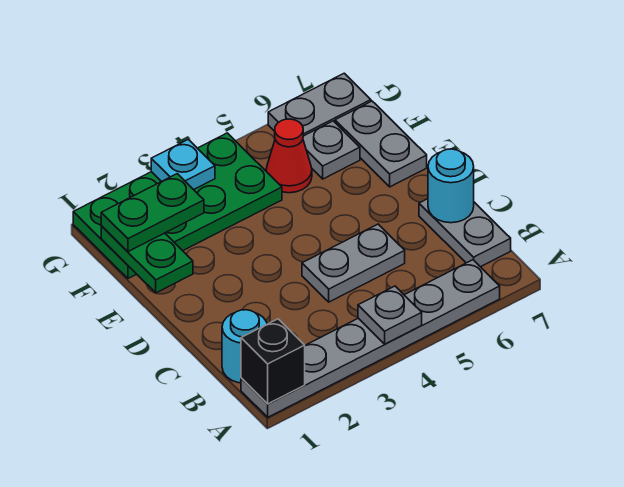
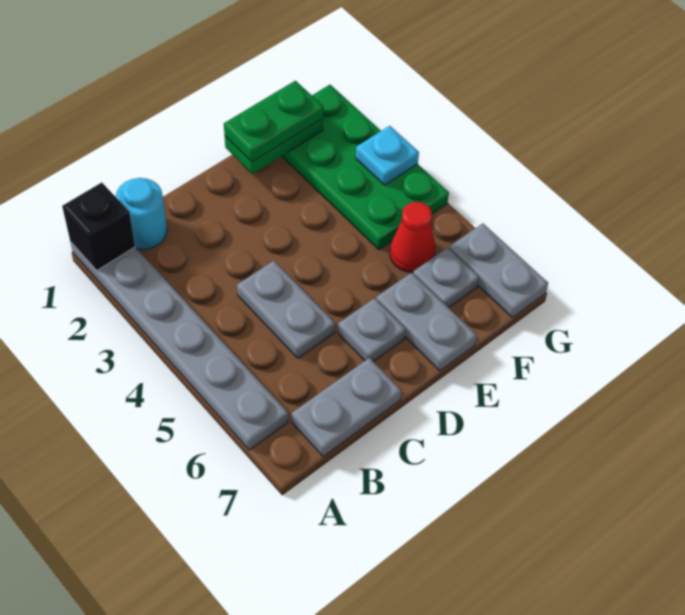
grey plate A4 level 2 -> grey plate D6 level 1
cyan round brick C7 level 2 -> none
grey plate E7:F7 level 1 -> grey plate E6:E7 level 1
green plate F1:F2 level 3 -> green plate E1:F1 level 3

